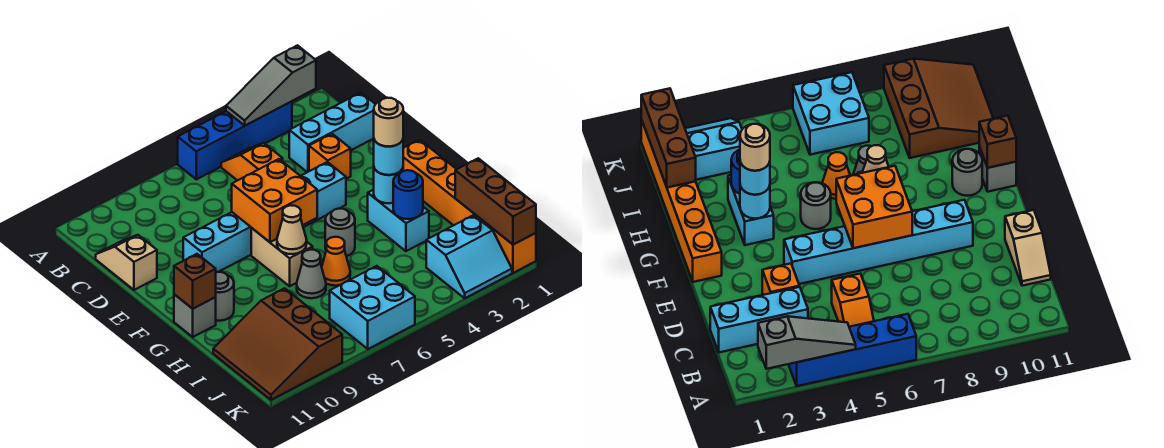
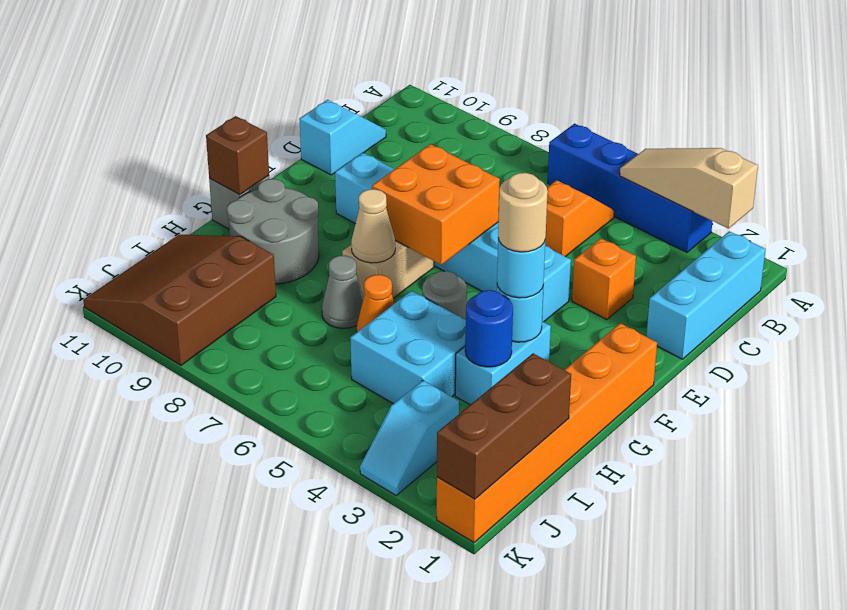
grey slope A2:A4 level 2 top 2 -> tan slope A2:A4 level 2 top 2
cyan brick C1:C3 level 1 -> cyan brick B1:D1 level 1
tan slope C11:D11 level 1 top D -> cyan slope C11:D11 level 1 top D
grey round brick G10 level 1 -> grey round brick G9:H10 level 1
cyan slope J2:K3 level 1 top J -> cyan slope J3:K3 level 1 top J
cyan brick J6:K7 level 1 -> cyan brick H4:I5 level 1

